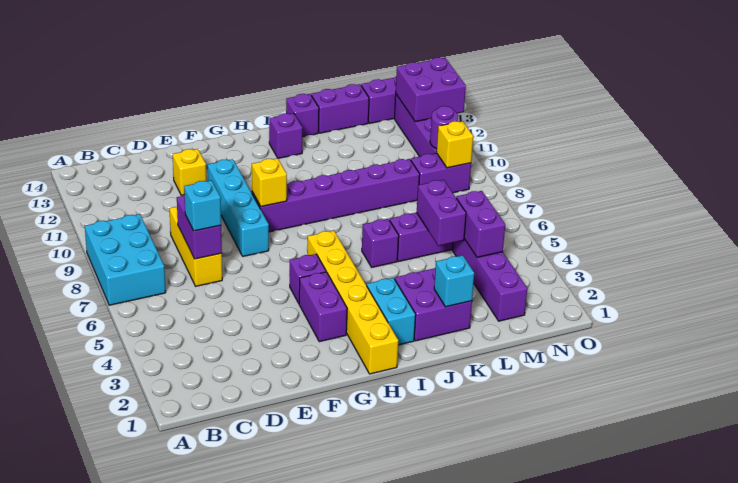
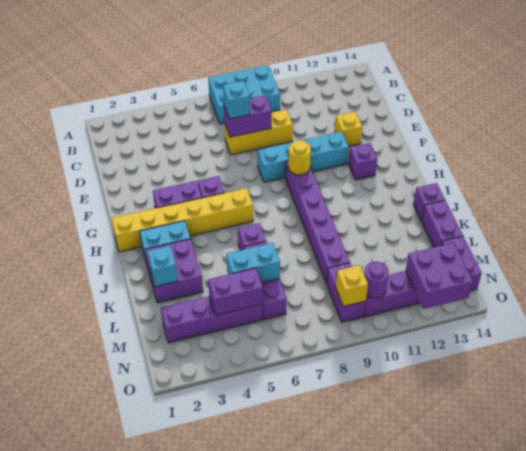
yellow brick G9 level 2 -> yellow round brick G9 level 2
purple brick I13 level 1 -> purple brick G12 level 1
purple brick L5:L6 level 2 -> cyan brick L5:L6 level 2

